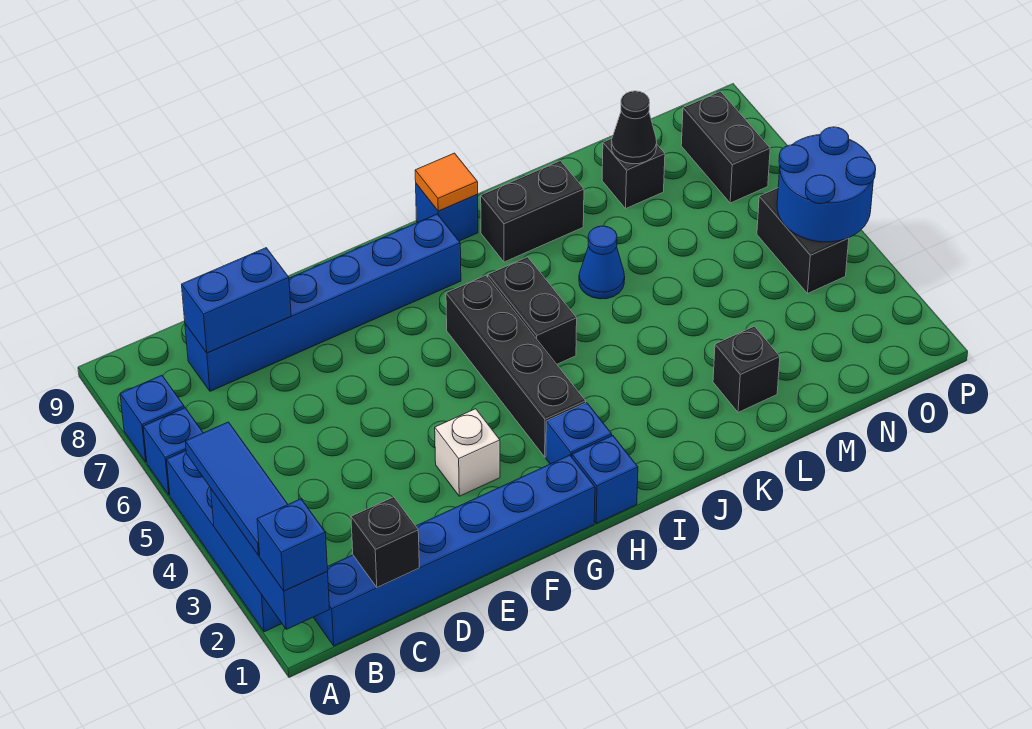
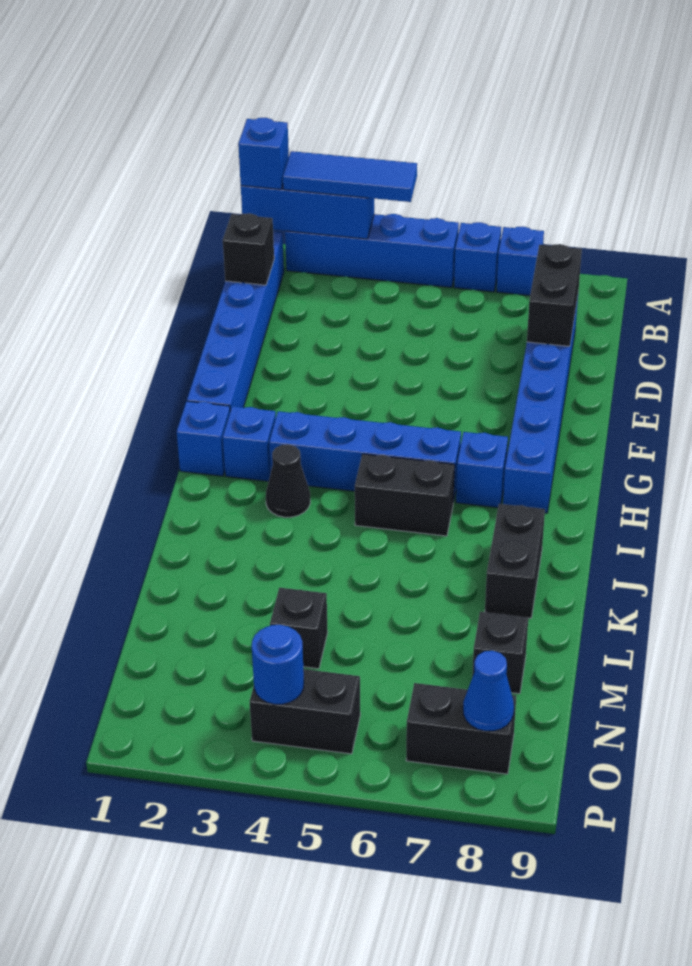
blue brick C8:D8 level 2 -> black brick C8:D8 level 2
white brick F3 level 1 -> none
black brick H3:H6 level 1 -> blue brick H3:H6 level 1
blue brick I9 level 1 -> blue brick H7 level 1
orange tile I9 level 2 -> none
blue cone K6 level 1 -> blue cone O8 level 2
black brick L2 level 1 -> black brick M4 level 1
black cone M8 level 2 -> black cone I3 level 1
blue round brick O4:P5 level 2 -> blue round brick O4 level 2

